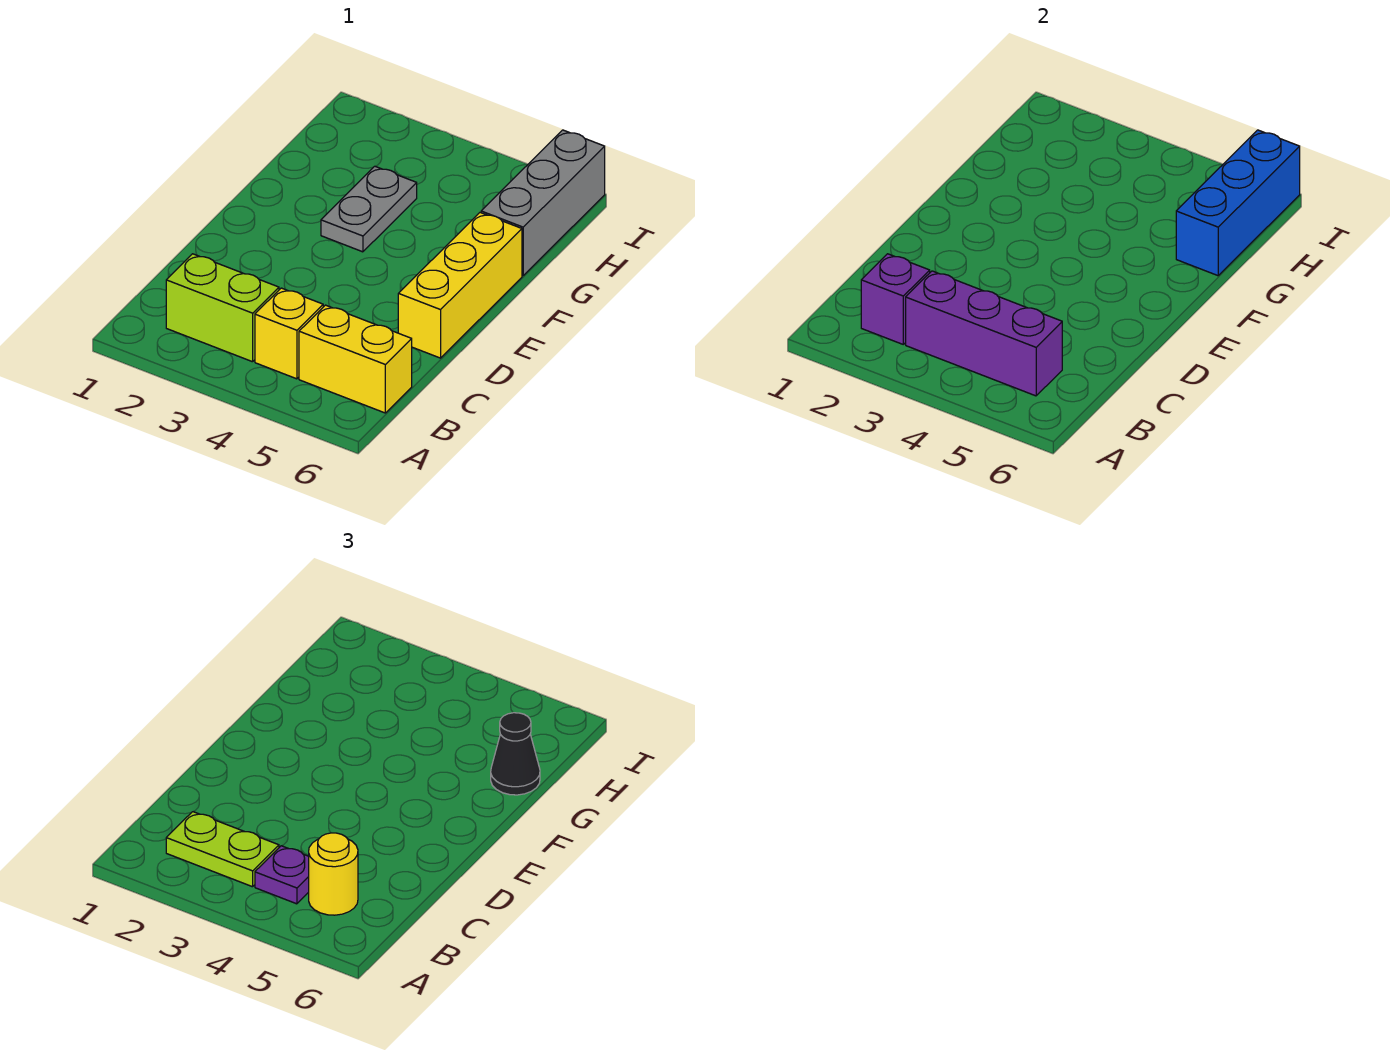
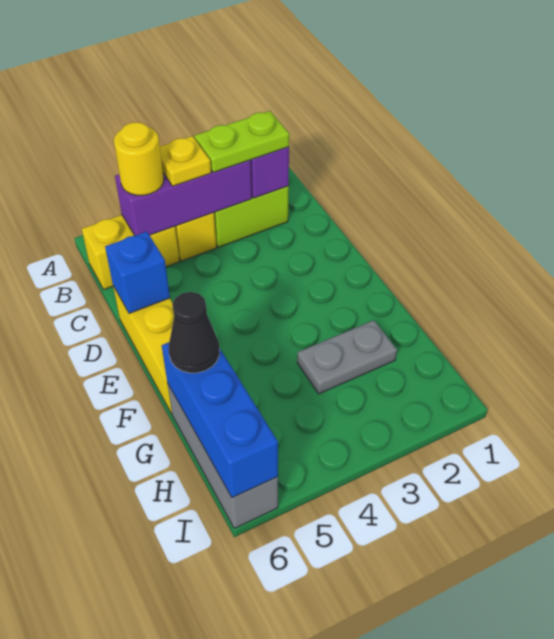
purple plate B4 level 3 -> yellow plate B4 level 3
none -> blue brick D6 level 2
grey plate F3:G3 level 1 -> grey plate G2:G3 level 1

